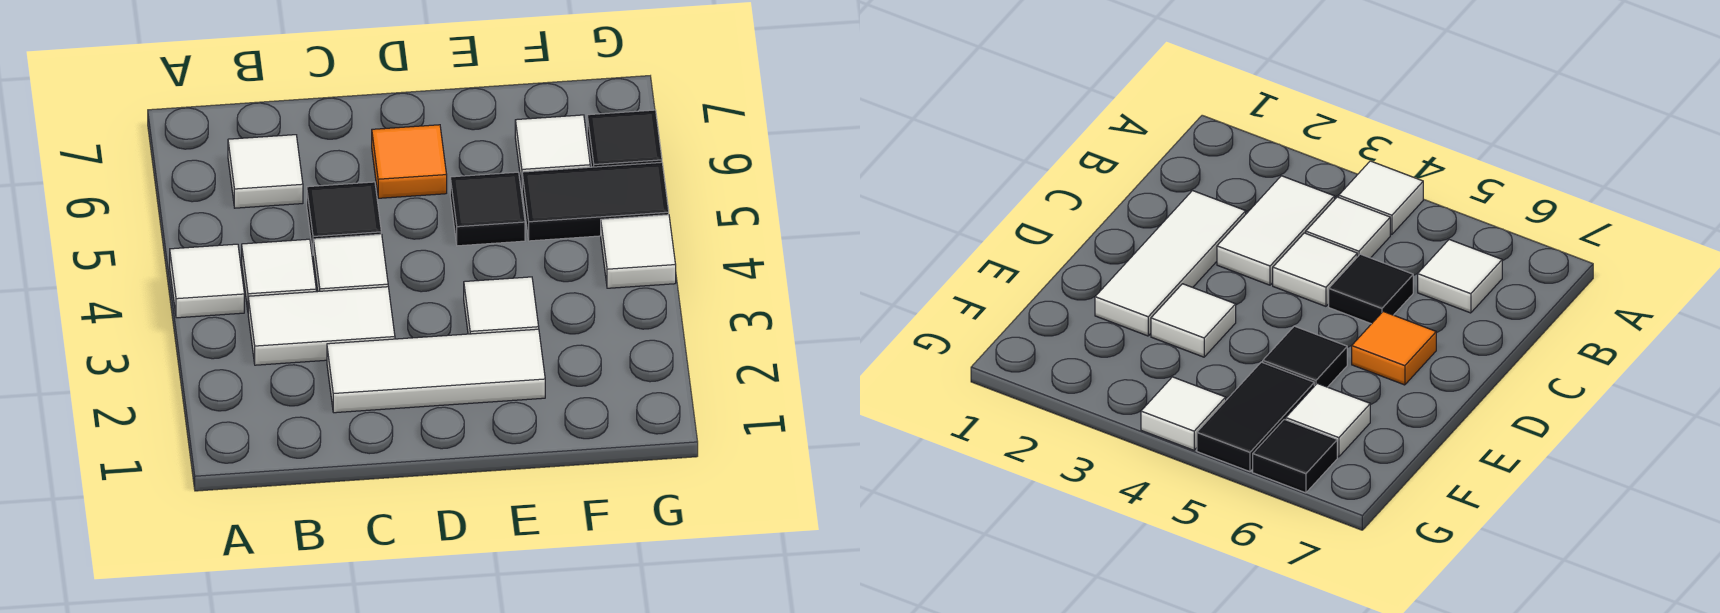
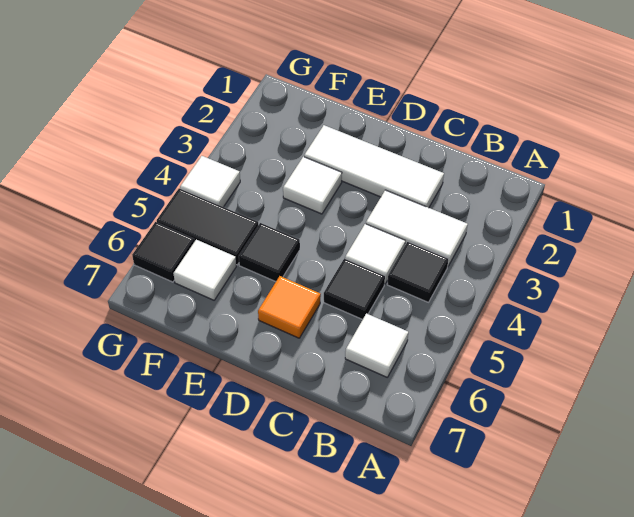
white tile A4 level 1 -> none
white tile B4 level 1 -> black tile B4 level 1

